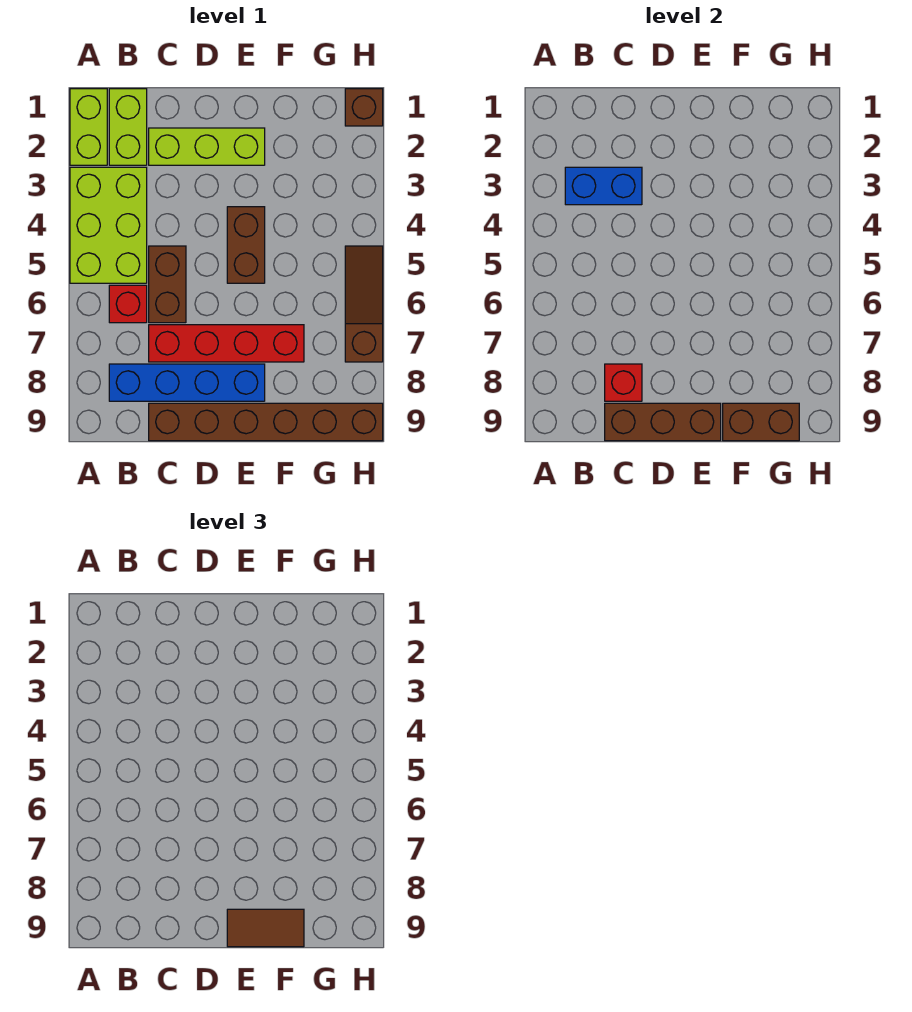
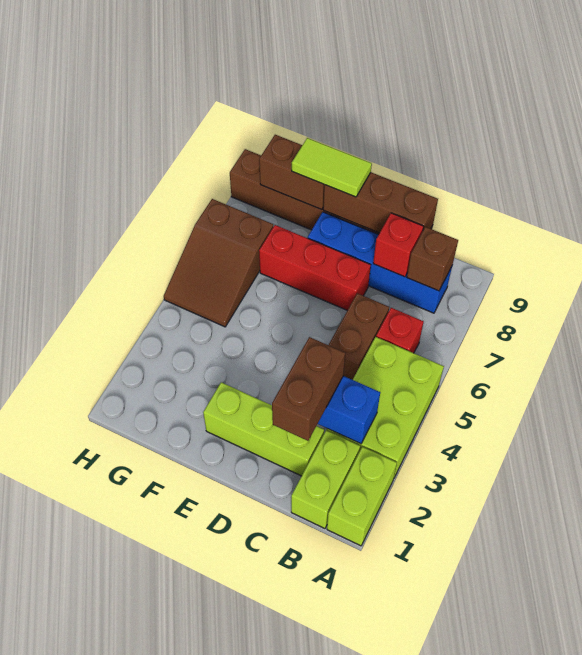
red brick C7:F7 level 1 -> red brick D7:F7 level 1
brown brick E4:E5 level 1 -> brown brick C2:C3 level 3
brown tile E9:F9 level 3 -> lime tile E9:F9 level 3
brown brick H1 level 1 -> brown brick B8 level 2
brown slope H5:H7 level 1 top 7 -> brown slope G5:H7 level 1 top 7

